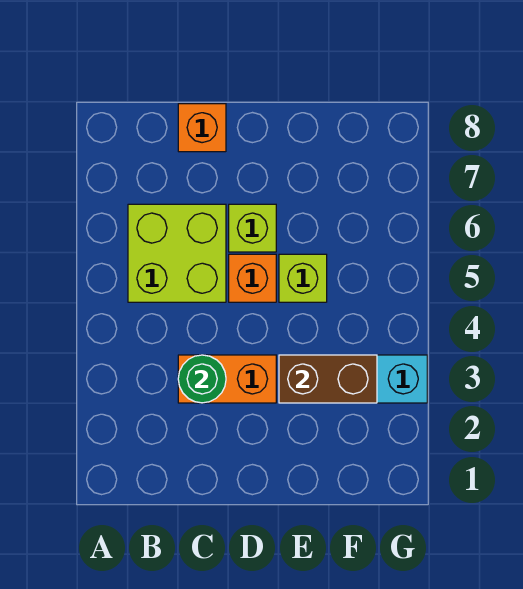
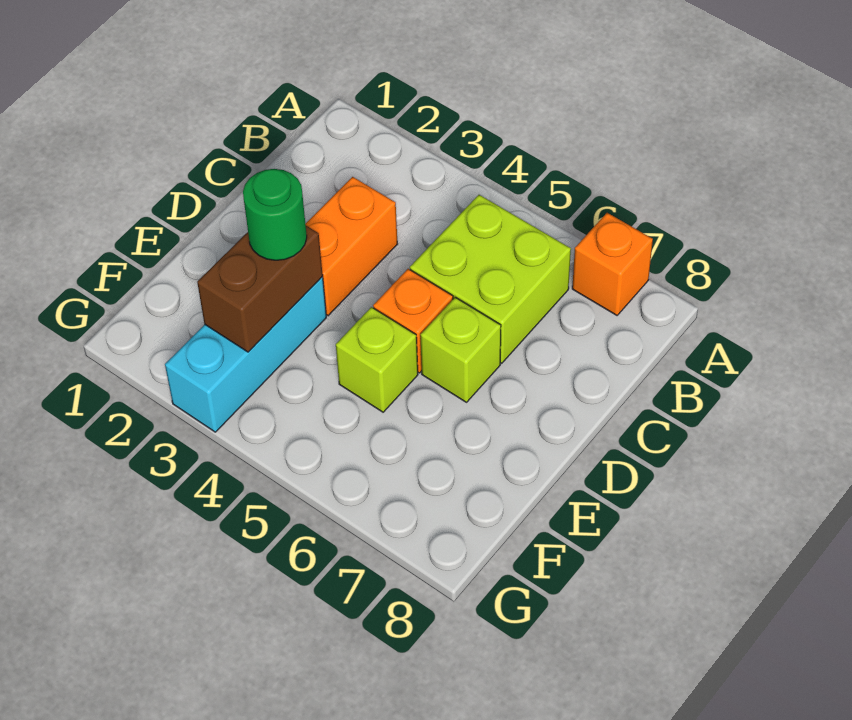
green round brick C3 level 2 -> green round brick E3 level 3
orange brick C8 level 1 -> orange brick A7 level 1

